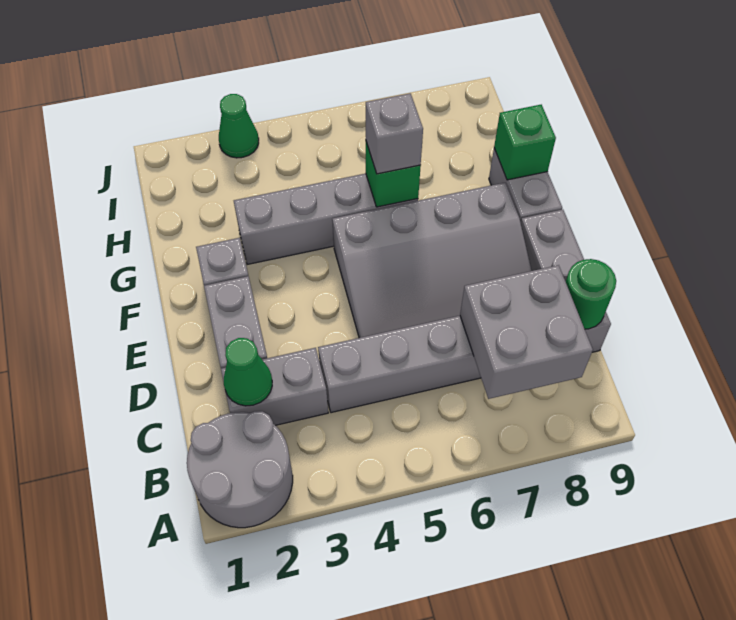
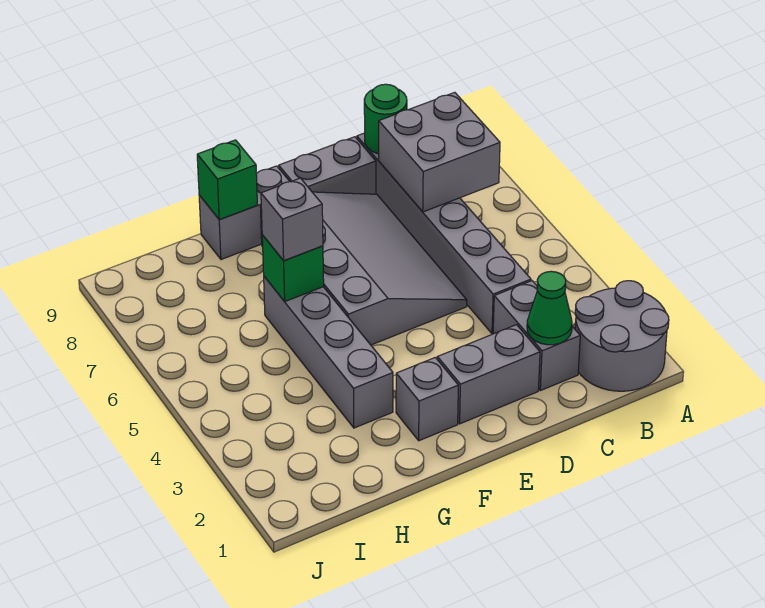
green cone J3 level 1 -> none

